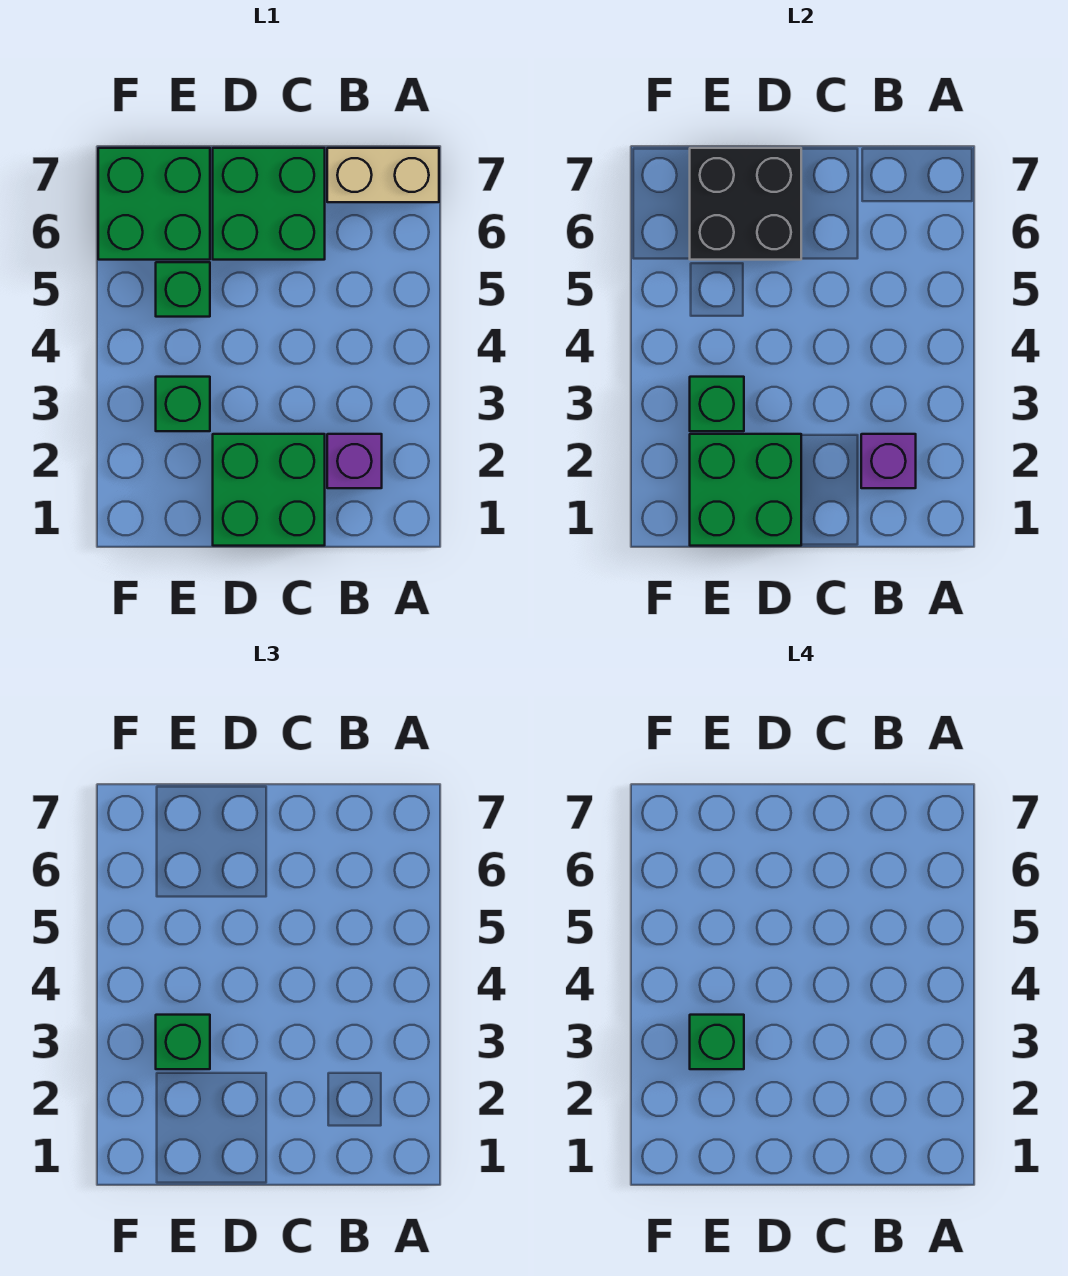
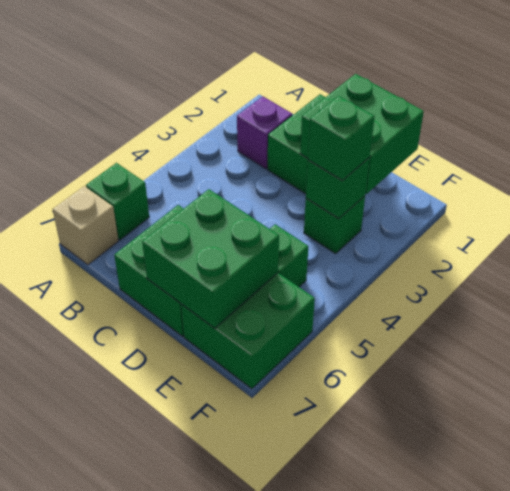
tan brick A7:B7 level 1 -> tan brick A7 level 1
purple brick B2 level 2 -> none
black brick D6:E7 level 2 -> green brick D6:E7 level 2
green brick E3 level 4 -> green brick A6 level 1

